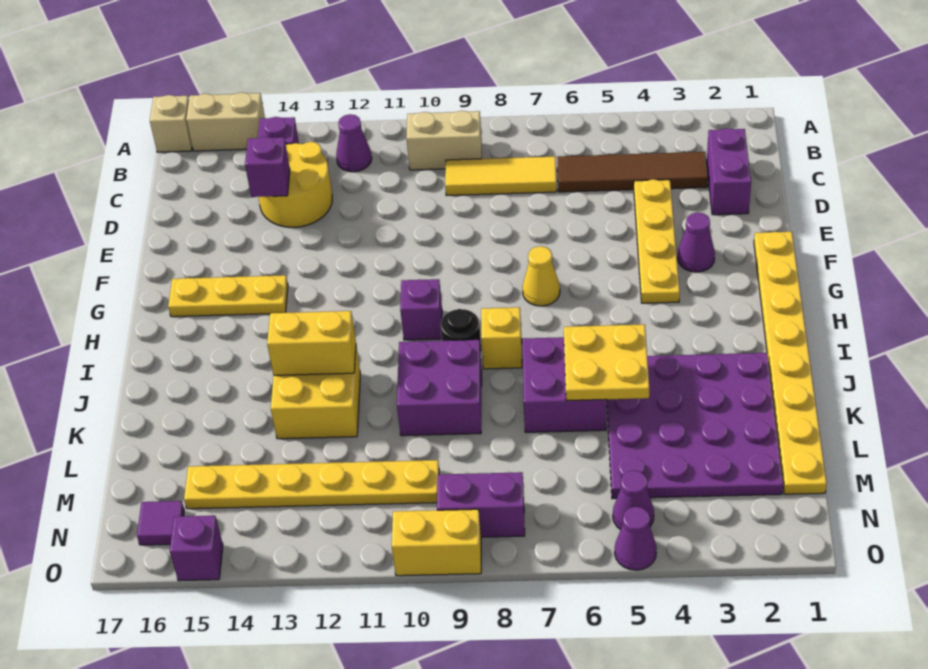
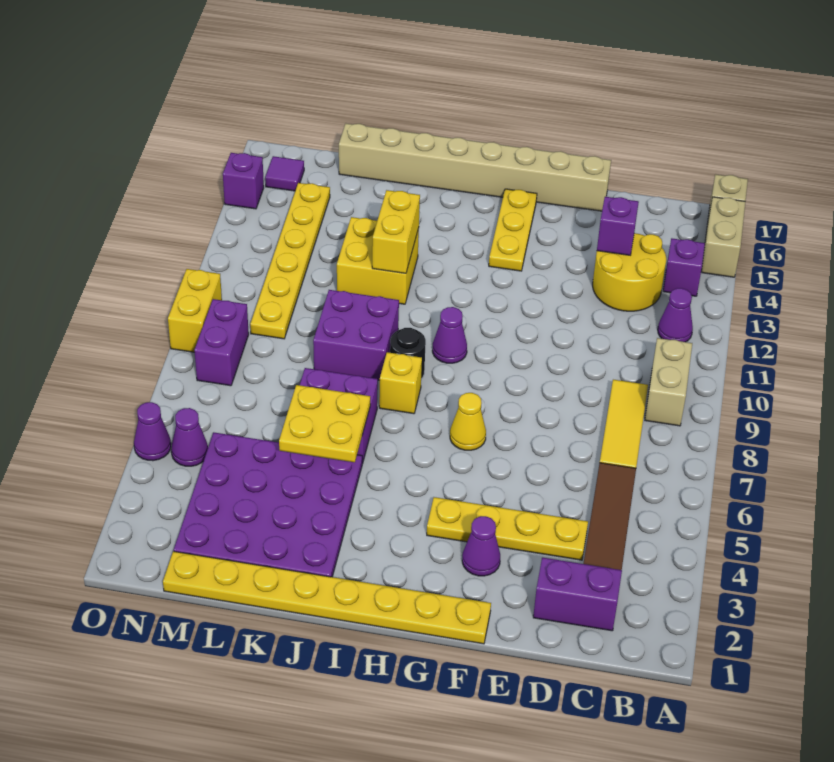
none -> tan brick E17:L17 level 1
purple brick H10 level 1 -> purple cone H10 level 1

